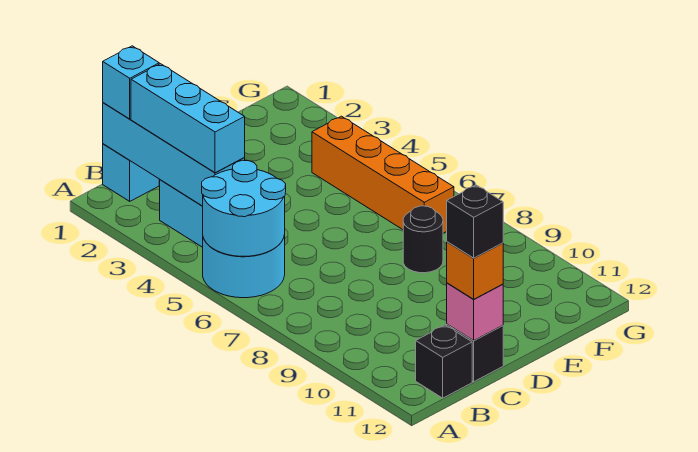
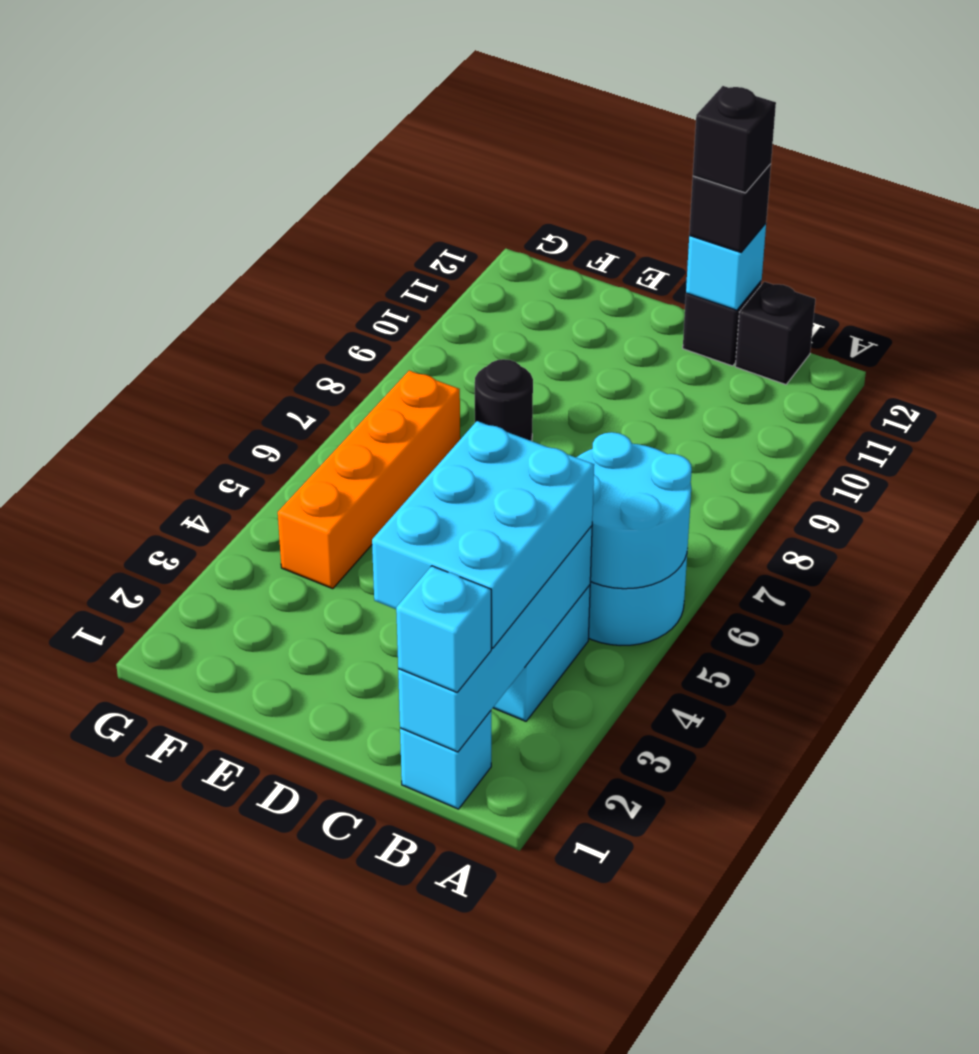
cyan brick B2:B4 level 3 -> cyan brick B2:C4 level 3
pink brick C12 level 2 -> cyan brick C12 level 2
orange brick C12 level 3 -> black brick C12 level 3

